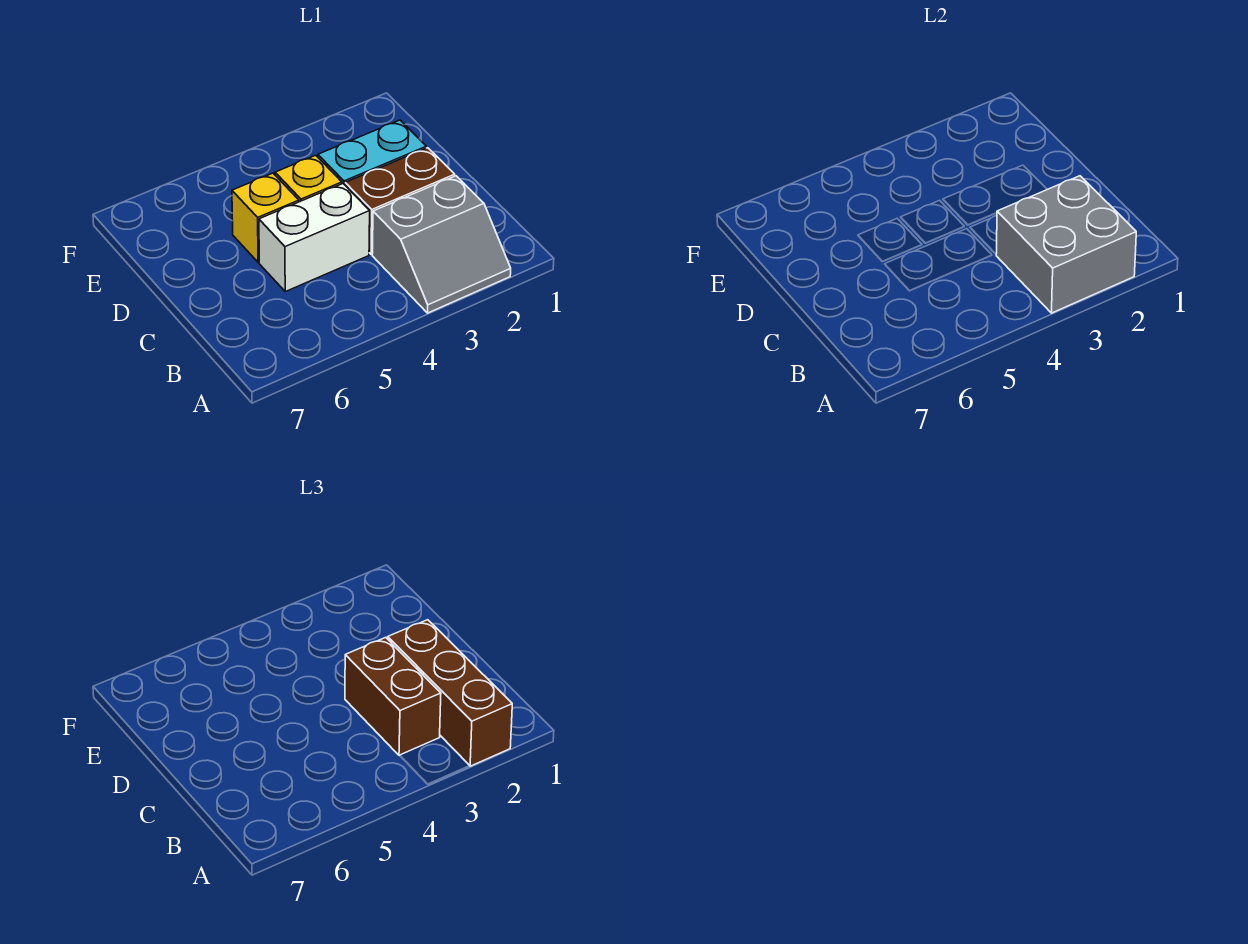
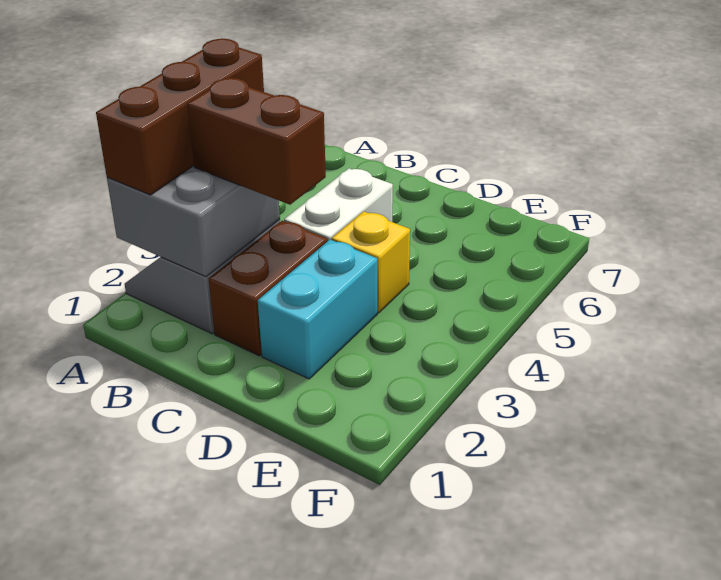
brown brick A2:C2 level 3 -> brown brick A2:A4 level 3
yellow brick D5 level 1 -> none

